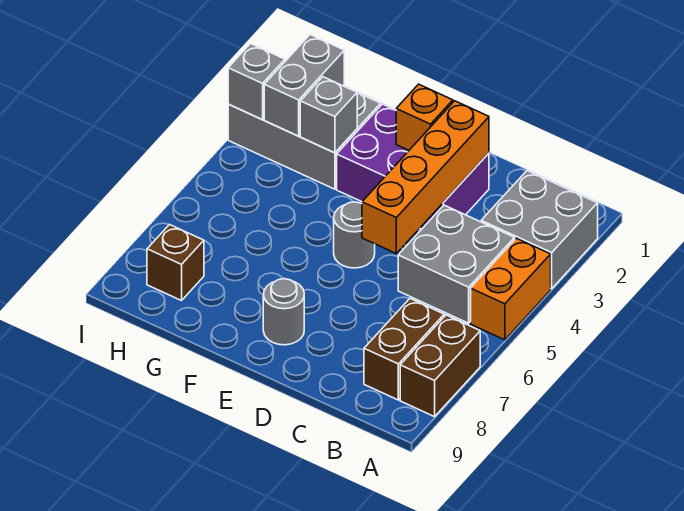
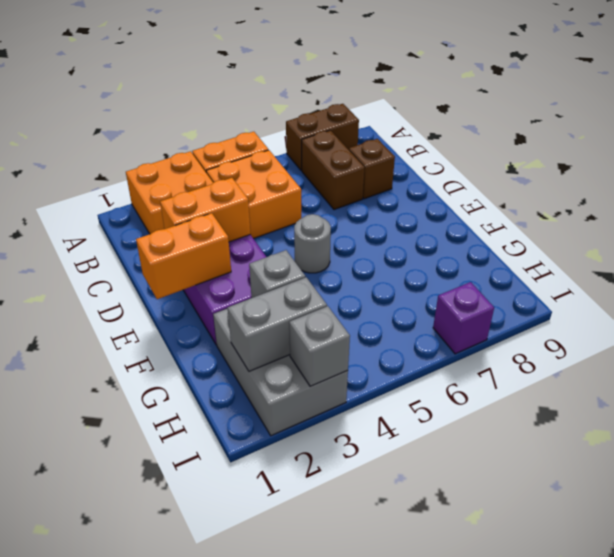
grey brick A2:B3 level 1 -> orange brick A2:B3 level 1
grey brick B4:C5 level 1 -> orange brick B4:C5 level 1
brown brick B7:B8 level 1 -> brown brick B7:C7 level 1
orange brick D2:D5 level 2 -> orange brick D2:D3 level 2
orange brick E2 level 2 -> orange brick E1:E2 level 2
grey round brick E8 level 1 -> none
brown brick H8 level 1 -> brown brick C8 level 1
none -> purple brick I7 level 1

